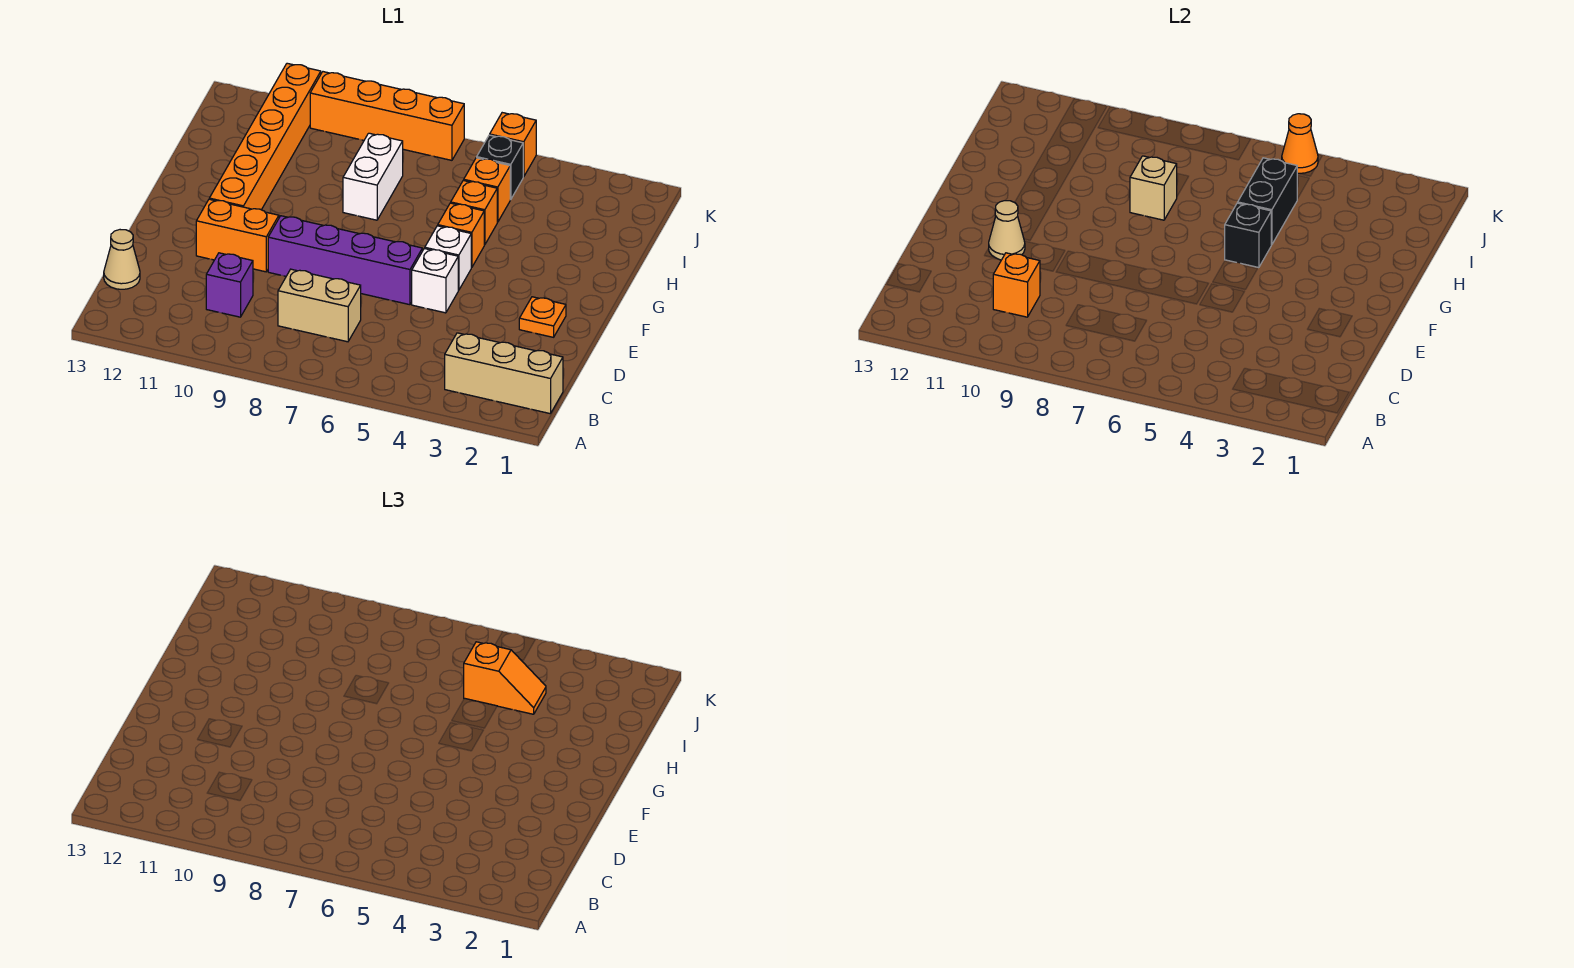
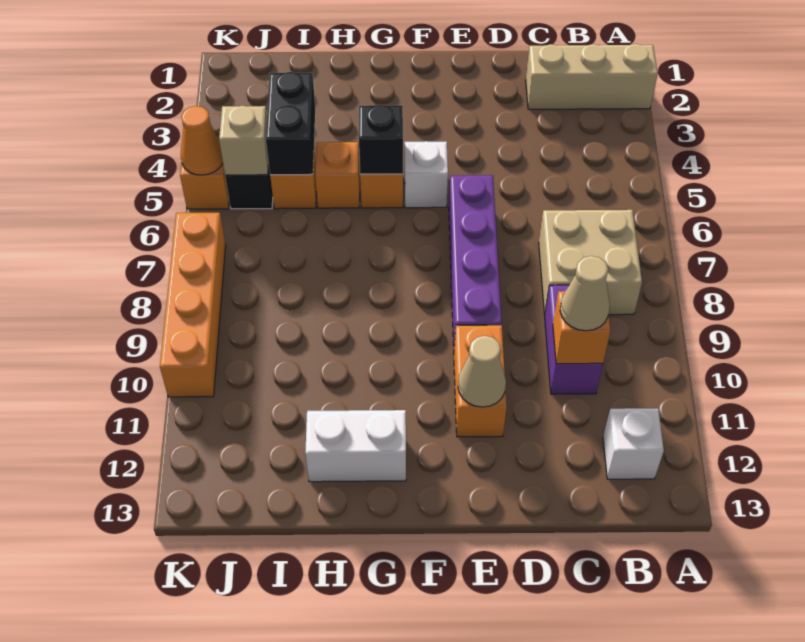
tan brick B1:B3 level 1 -> tan brick A2:C2 level 1
tan brick C7:C8 level 1 -> tan brick B7:C8 level 1
purple brick C10 level 1 -> purple brick C9:C10 level 1
tan cone C13 level 1 -> tan cone C10 level 3
orange plate E2 level 1 -> none
white brick E5 level 1 -> white brick B12 level 1
orange brick F11:K11 level 1 -> none
black brick H5:I5 level 2 -> black brick I4:I5 level 2
white brick H8:I8 level 1 -> white brick G12:H12 level 1
tan brick H8 level 2 -> tan brick J5 level 2
orange slope I4:I5 level 3 top 5 -> none

